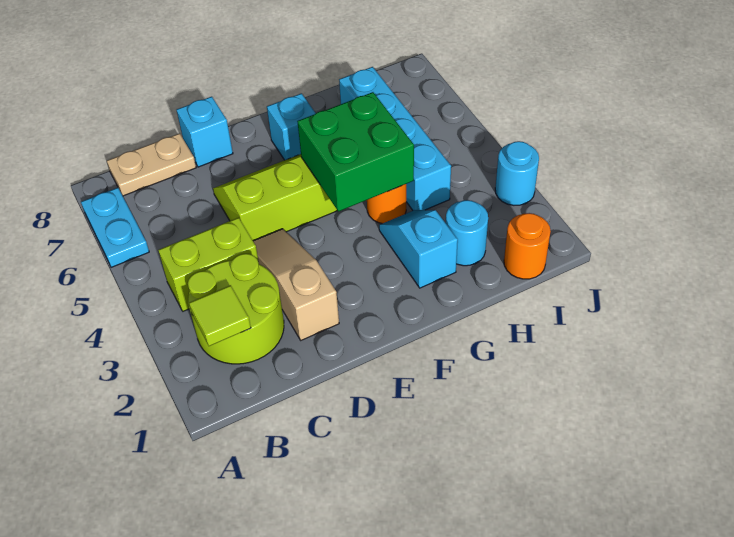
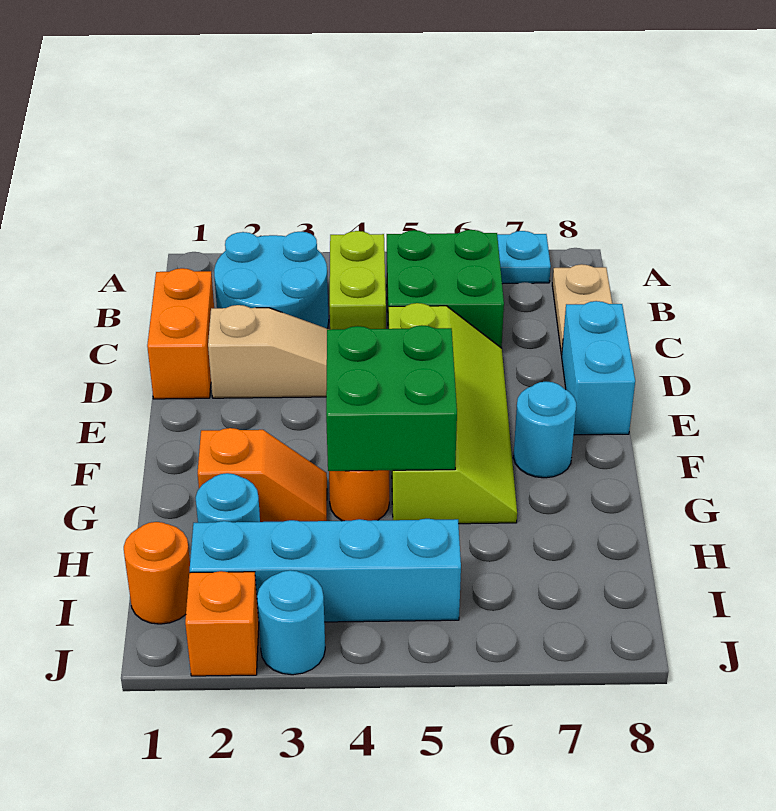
lime round brick B2:C3 level 1 -> cyan round brick B2:C3 level 1
lime tile B2 level 2 -> none
none -> green brick B5:C6 level 1
none -> orange brick C1:D1 level 1
cyan brick D8 level 1 -> cyan brick D8:E8 level 1
cyan brick F7 level 1 -> cyan round brick F7 level 1
cyan slope G2:G3 level 1 top 2 -> orange slope G2:G3 level 1 top 2
cyan brick H4:H7 level 1 -> cyan brick I2:I5 level 1
none -> orange brick J2 level 1

